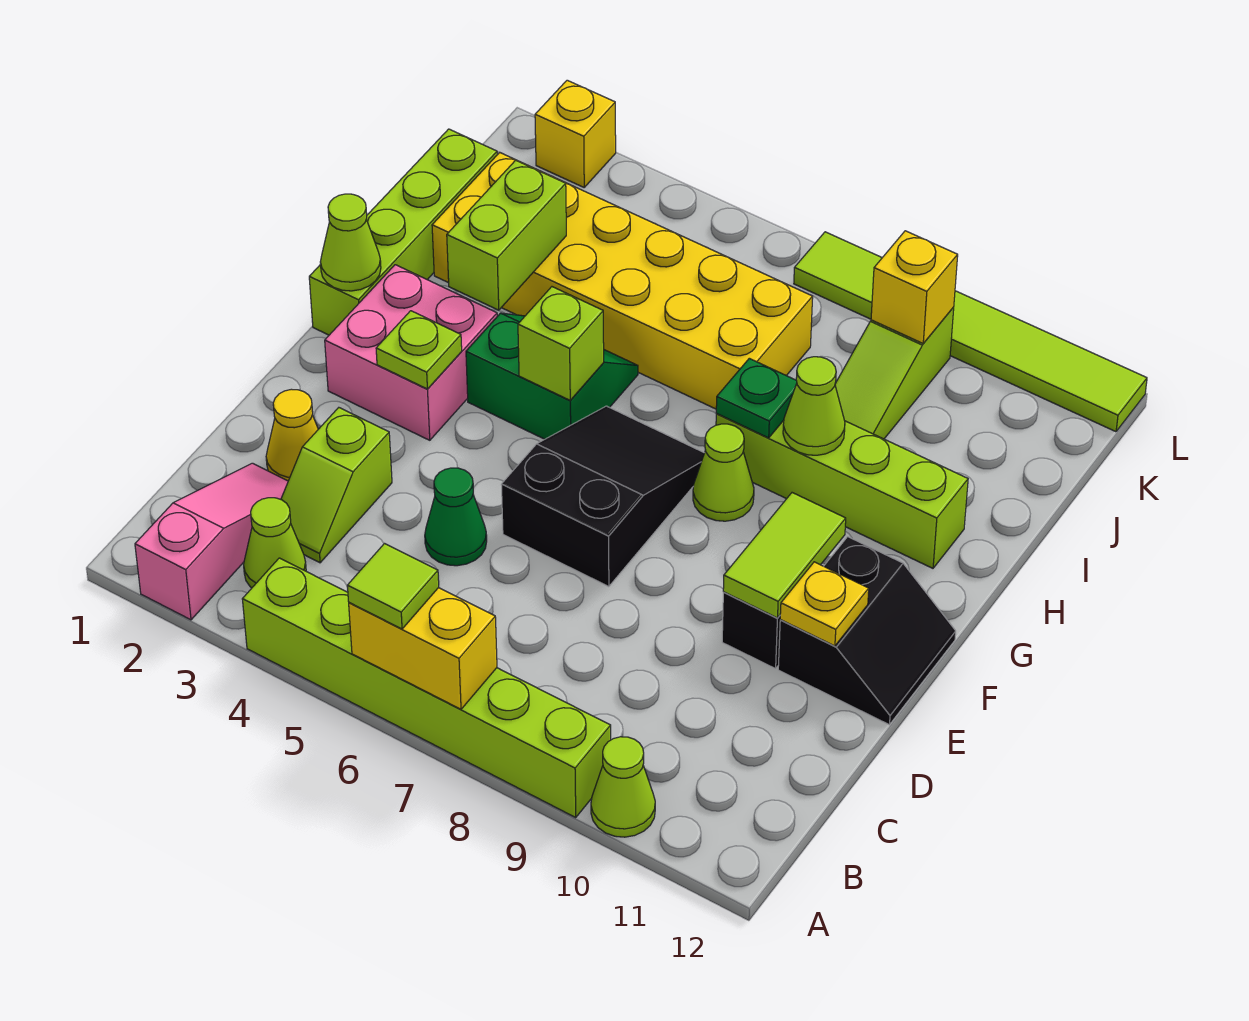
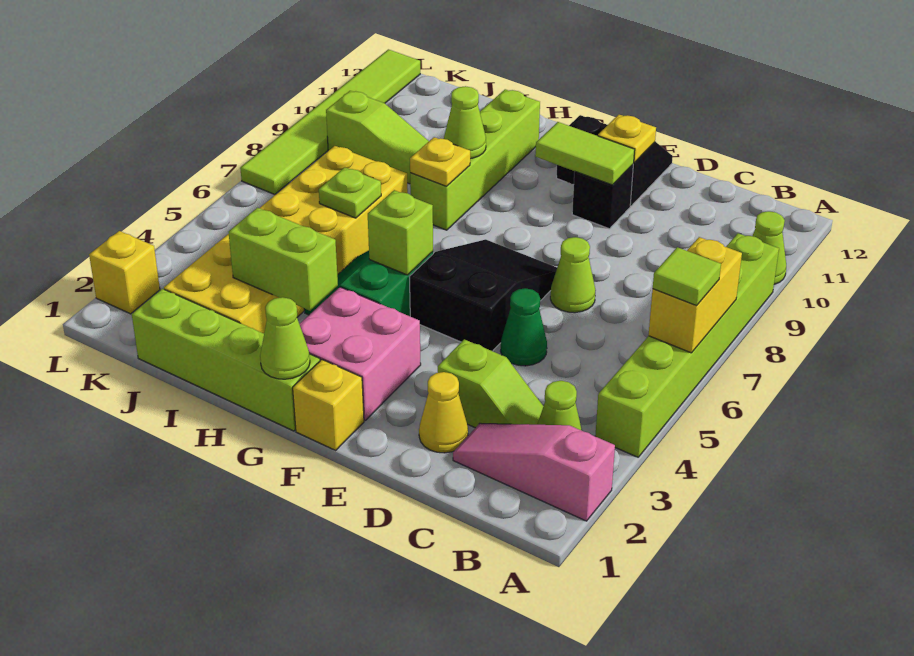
black slope E6:G7 level 1 top E -> black slope E5:F7 level 1 top 5
lime plate F3 level 2 -> lime plate I6 level 2
lime cone G8 level 1 -> lime cone D7 level 1
green plate H8 level 2 -> yellow plate H8 level 2
yellow brick K9 level 2 -> yellow brick F1 level 1

